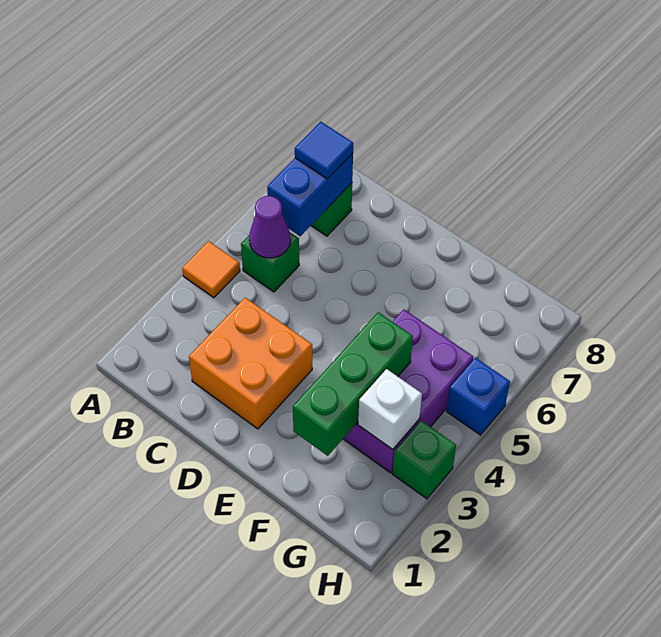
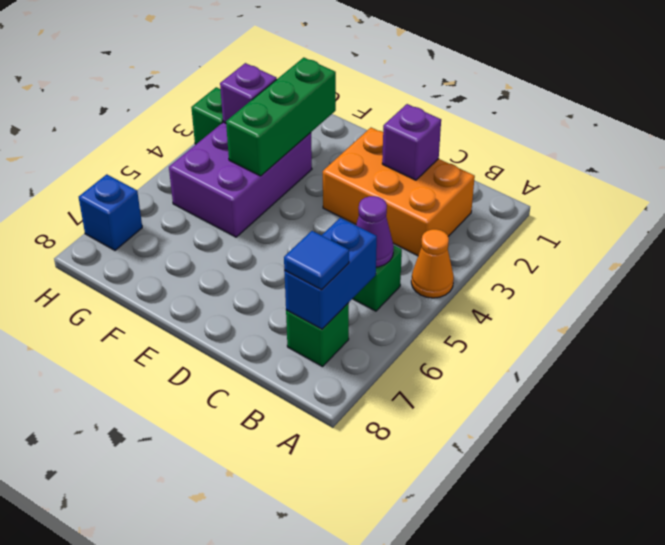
orange tile A4 level 1 -> orange cone A4 level 1
orange brick C2:D3 level 1 -> orange brick B2:D3 level 1
none -> purple brick C2 level 2
white brick G3 level 2 -> purple brick G3 level 2
blue brick H5 level 1 -> blue brick H7 level 1

